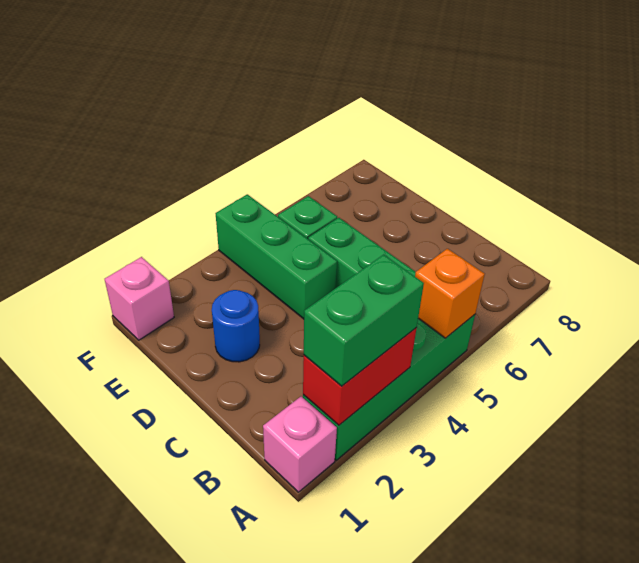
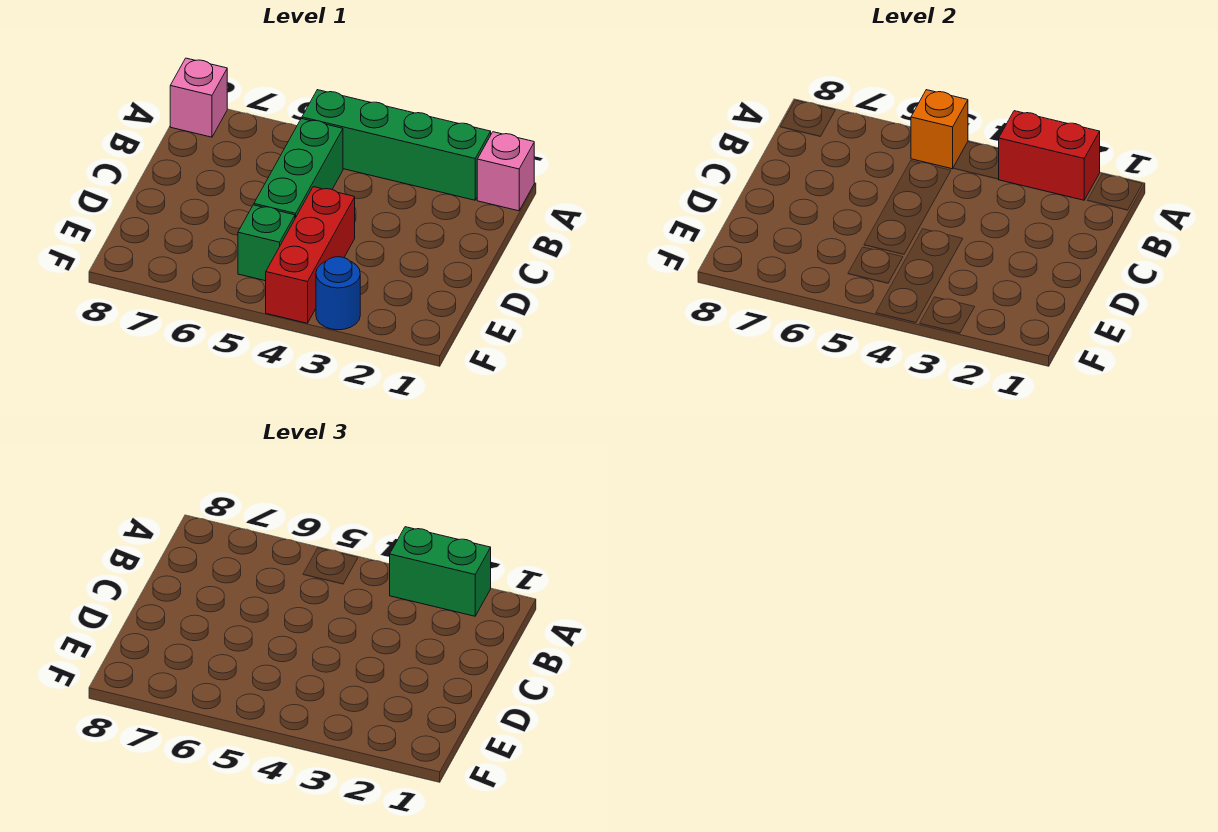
blue round brick D2 level 1 -> blue round brick F3 level 1
green brick D4:F4 level 1 -> red brick D4:F4 level 1
pink brick F1 level 1 -> pink brick A8 level 1

